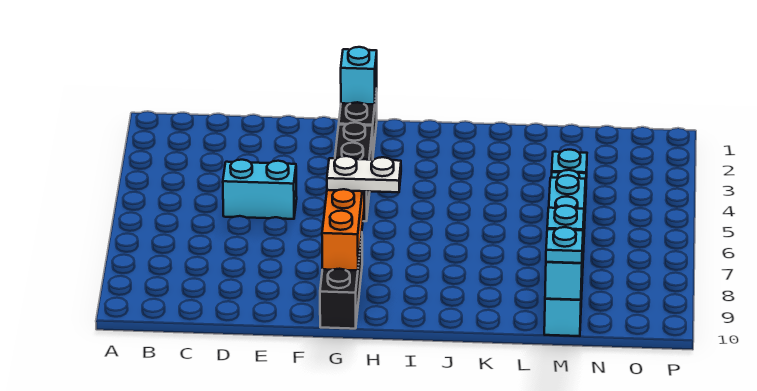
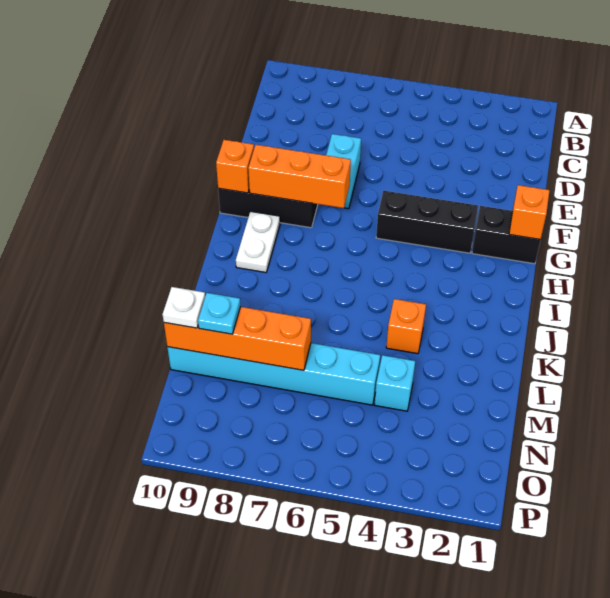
cyan brick D5:E5 level 1 -> cyan brick E7:F7 level 1
cyan brick G1 level 2 -> orange brick G1 level 2
white plate G7:H7 level 3 -> white plate H9:I9 level 1
none -> orange brick G10 level 2
none -> orange brick K4 level 1
cyan brick M7:M10 level 2 -> orange brick M7:M10 level 2
cyan plate M10 level 3 -> white plate M10 level 3

